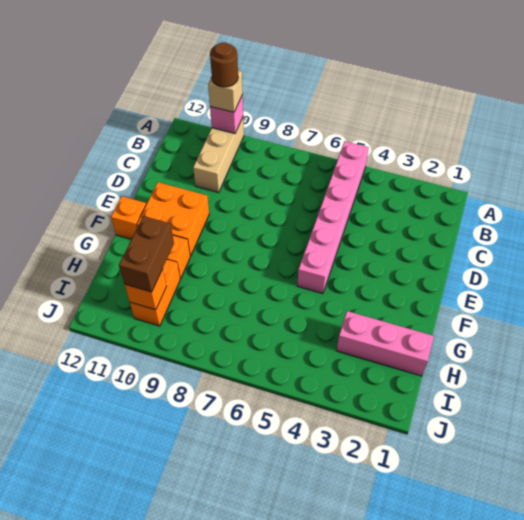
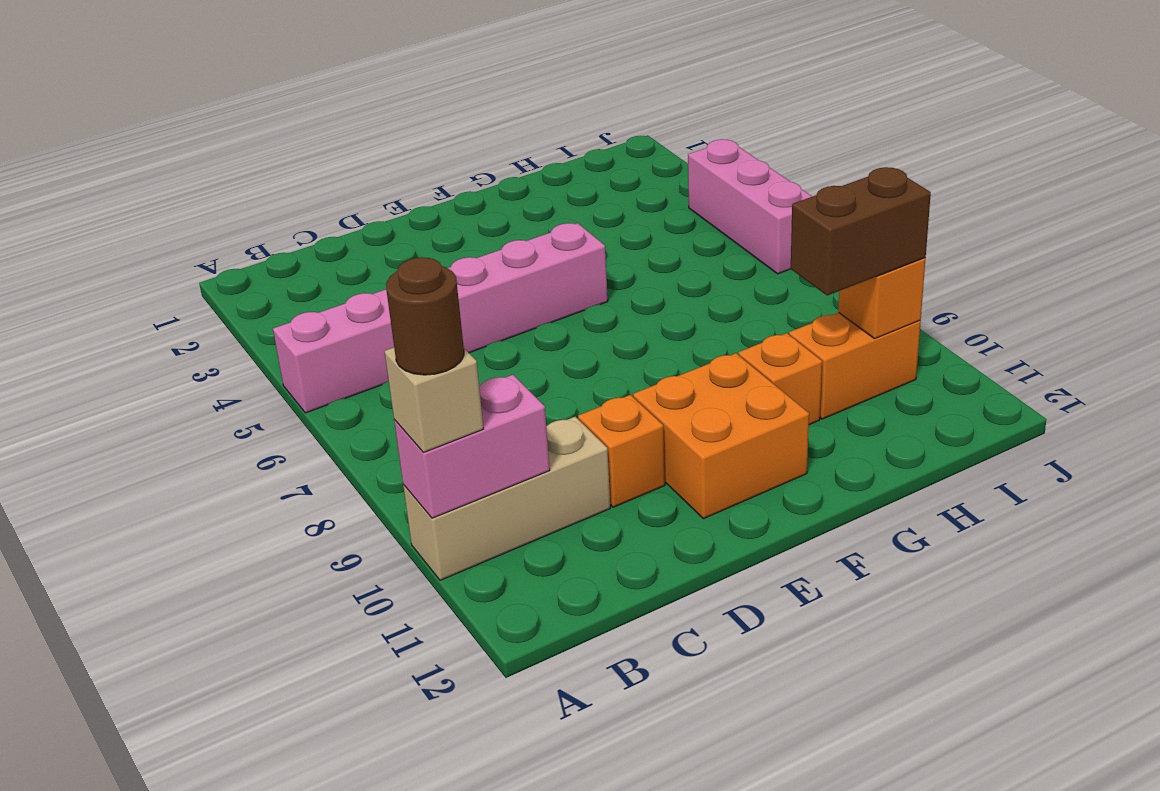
pink brick A10 level 2 -> pink brick A10:B10 level 2
orange brick F12 level 1 -> orange brick D10 level 1
pink brick H1:H3 level 1 -> pink brick J4:J6 level 1

